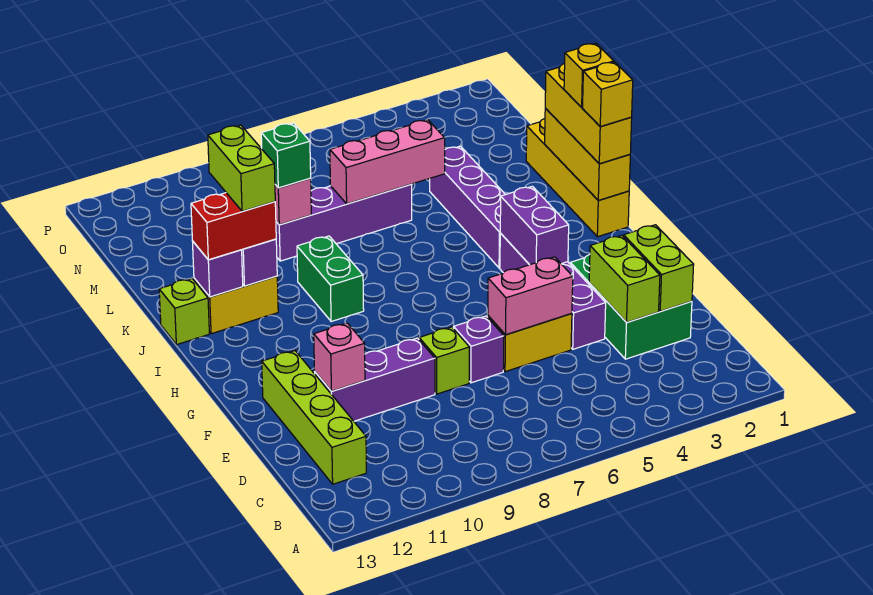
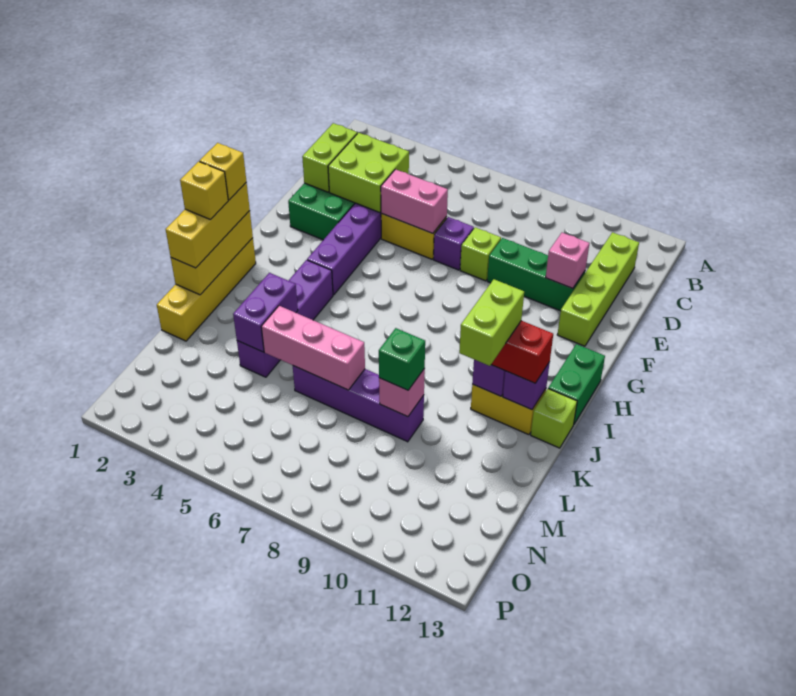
lime brick D3:E3 level 2 -> lime brick D3:E4 level 2
purple brick E9:E11 level 1 -> green brick E9:E11 level 1
purple brick G4:H4 level 2 -> purple brick K4:L4 level 2
green brick I9:J9 level 1 -> green brick H13:I13 level 1

